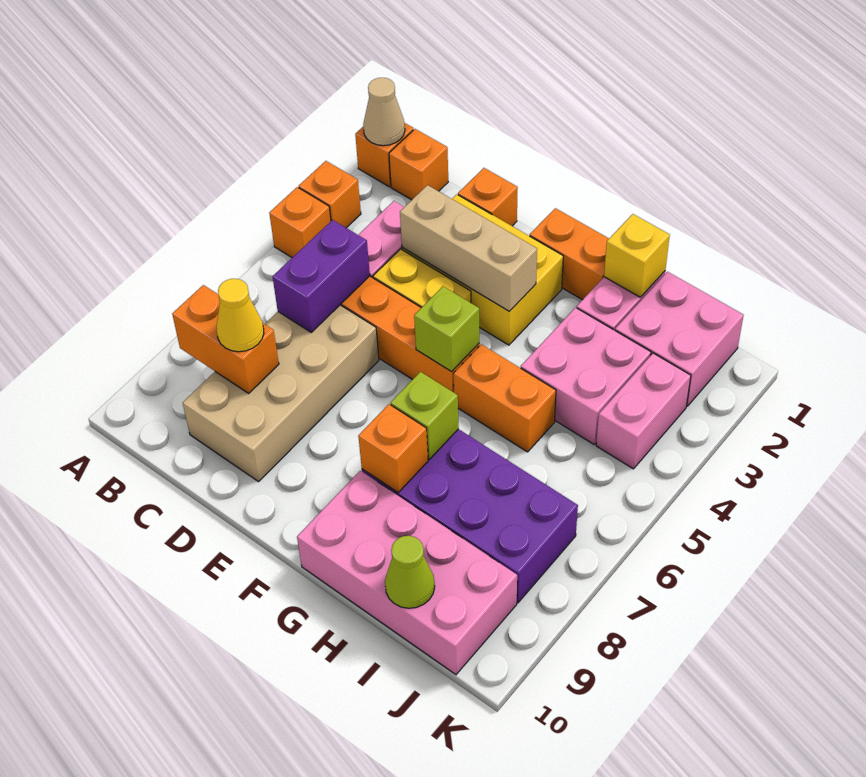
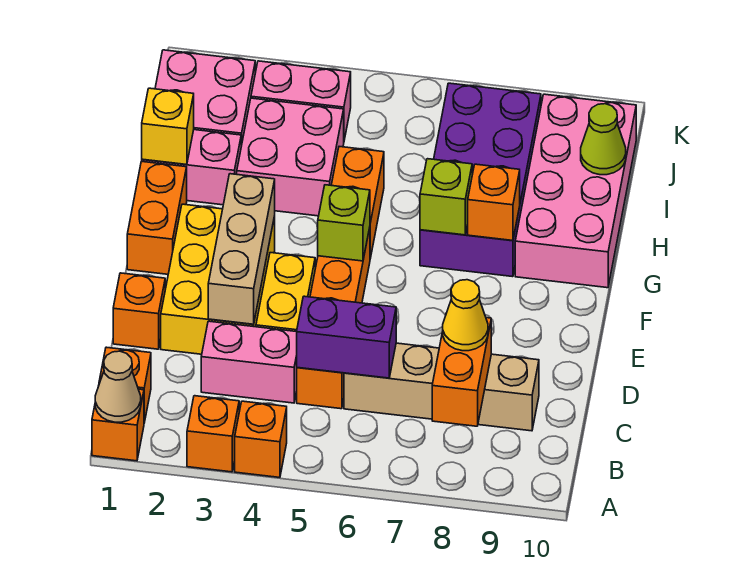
tan brick C6:D9 level 1 -> tan brick C6:C9 level 1

